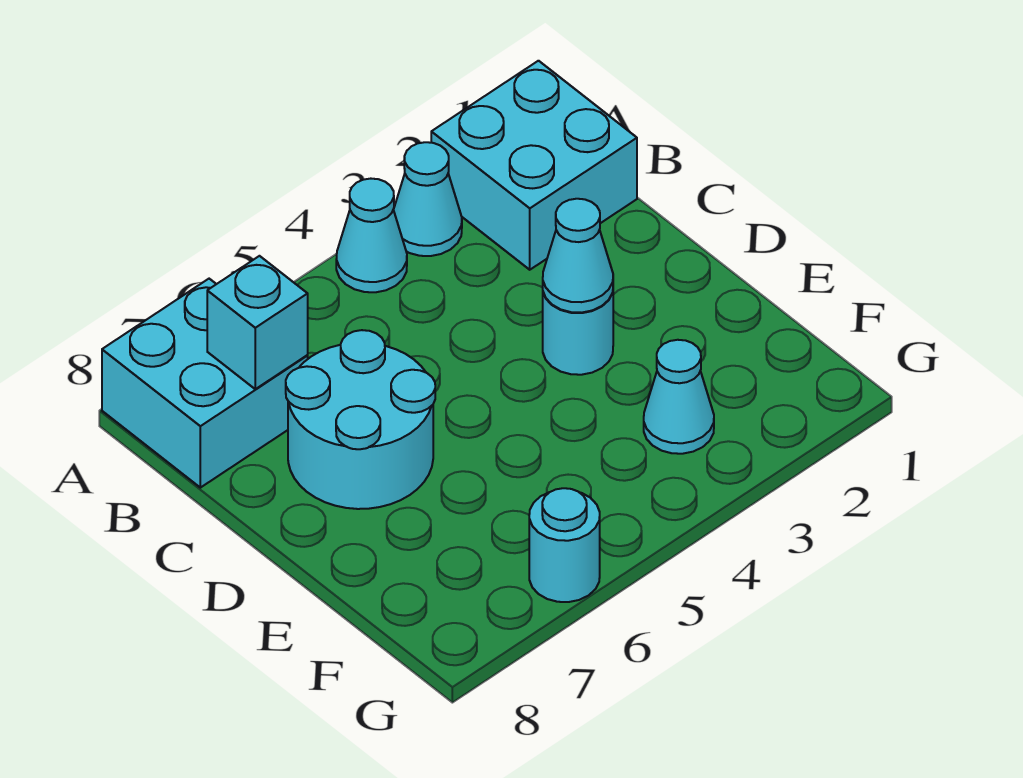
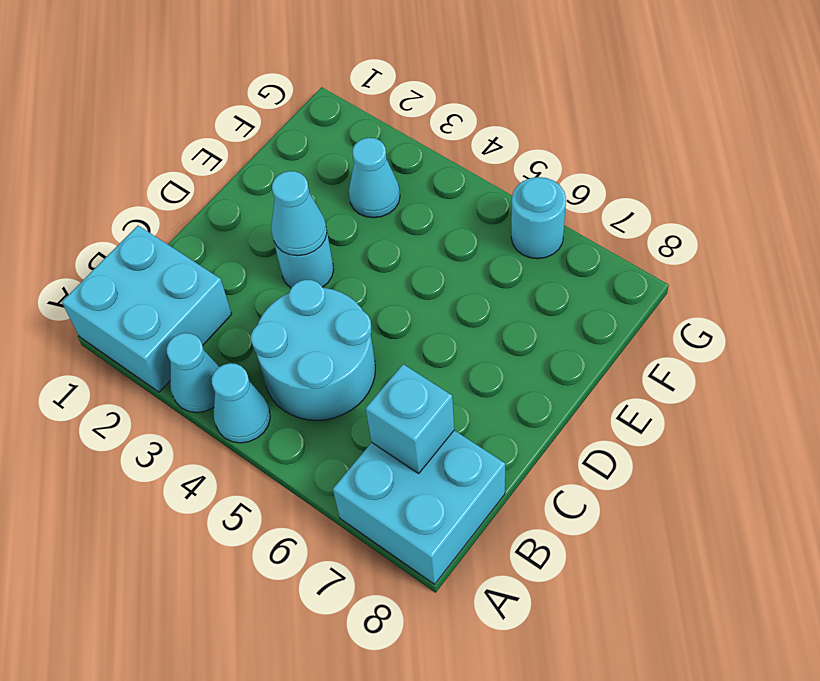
cyan round brick C6:D7 level 1 -> cyan round brick B4:C5 level 1

